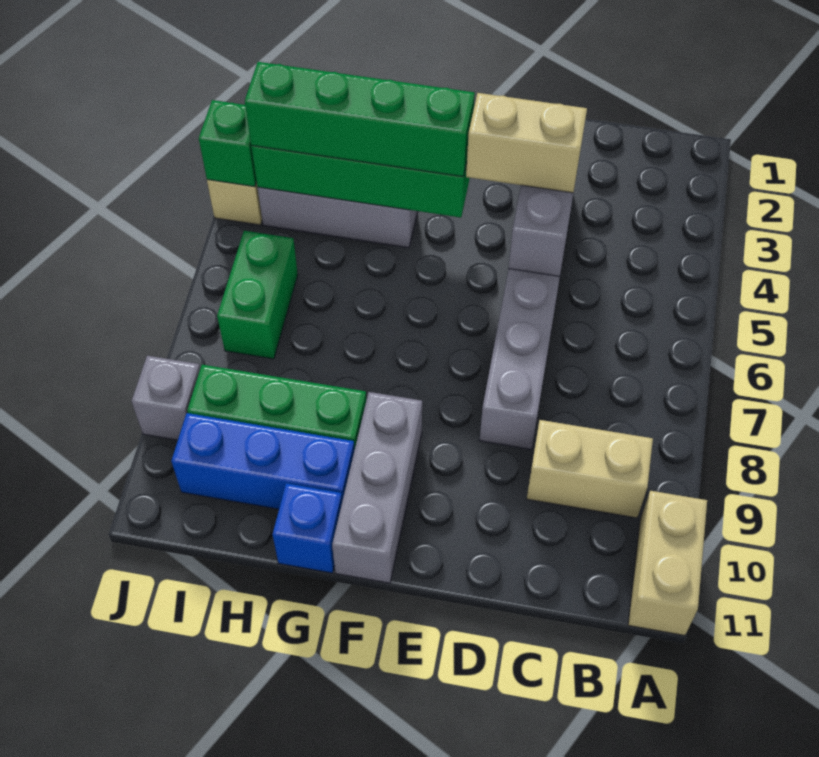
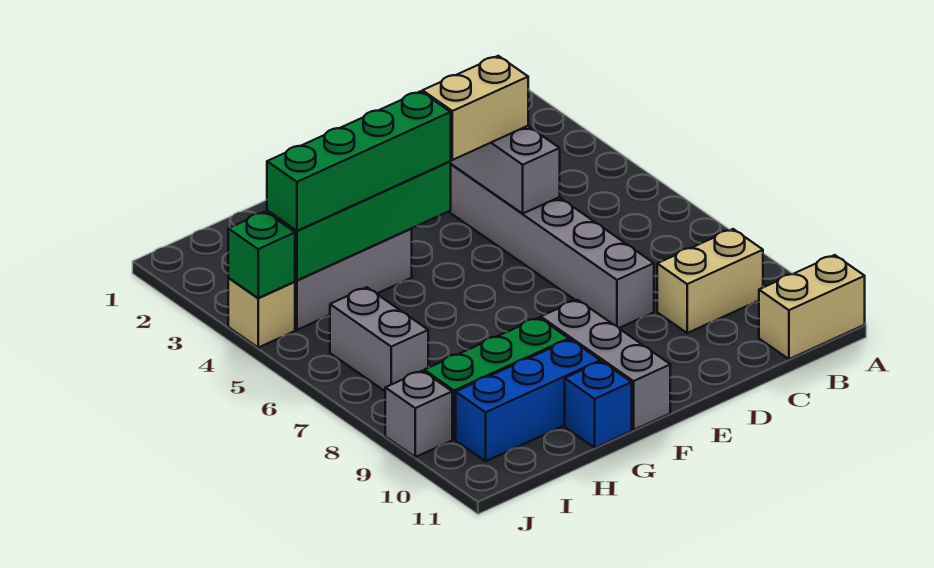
tan brick A10:A11 level 1 -> tan brick A11:B11 level 1
green brick I6:I7 level 1 -> grey brick I6:I7 level 1

